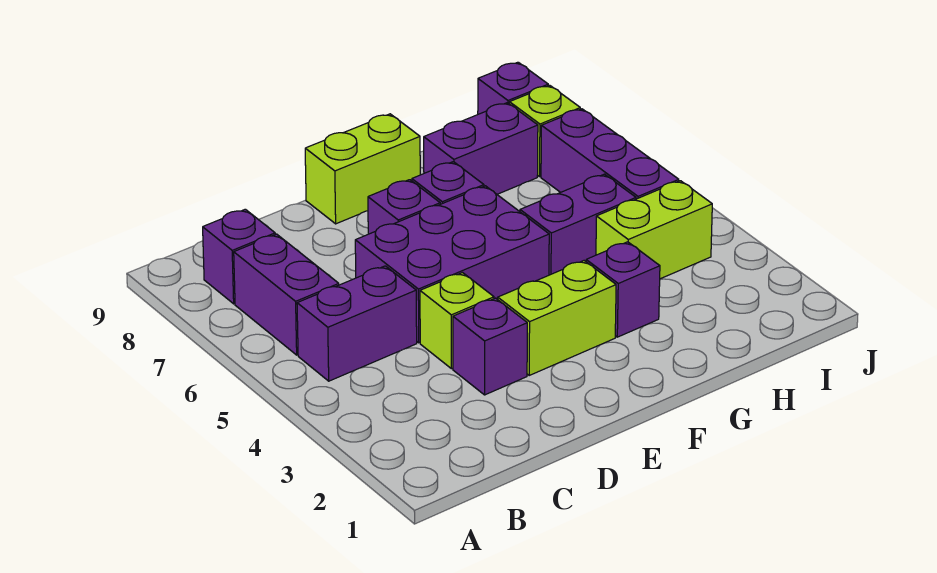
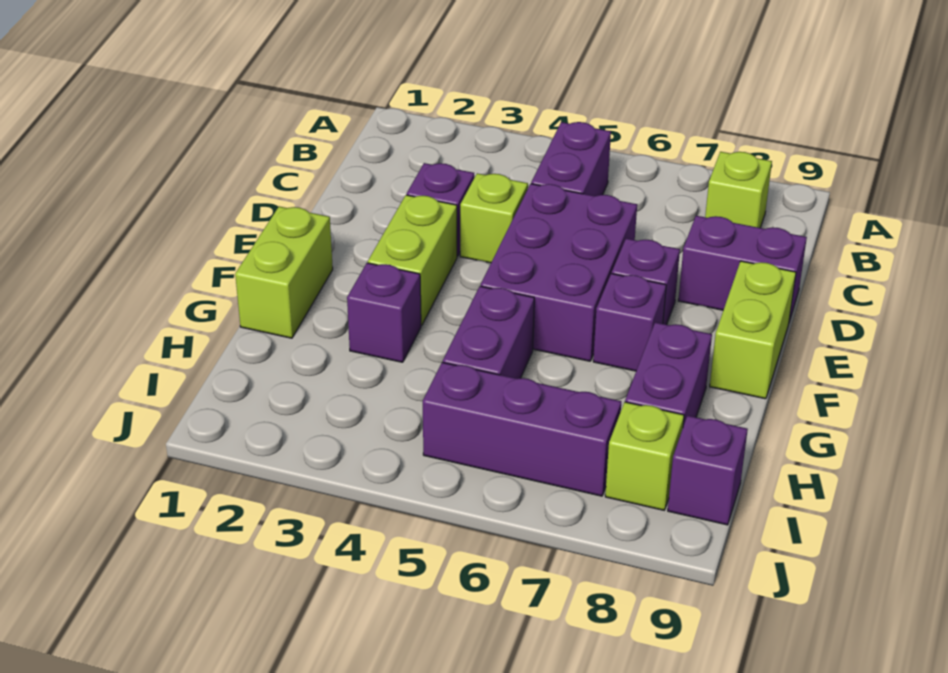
purple brick B6:B7 level 1 -> purple brick D8:D9 level 1
purple brick B8 level 1 -> lime brick B8 level 1
lime brick H4:I4 level 1 -> lime brick F1:G1 level 1

